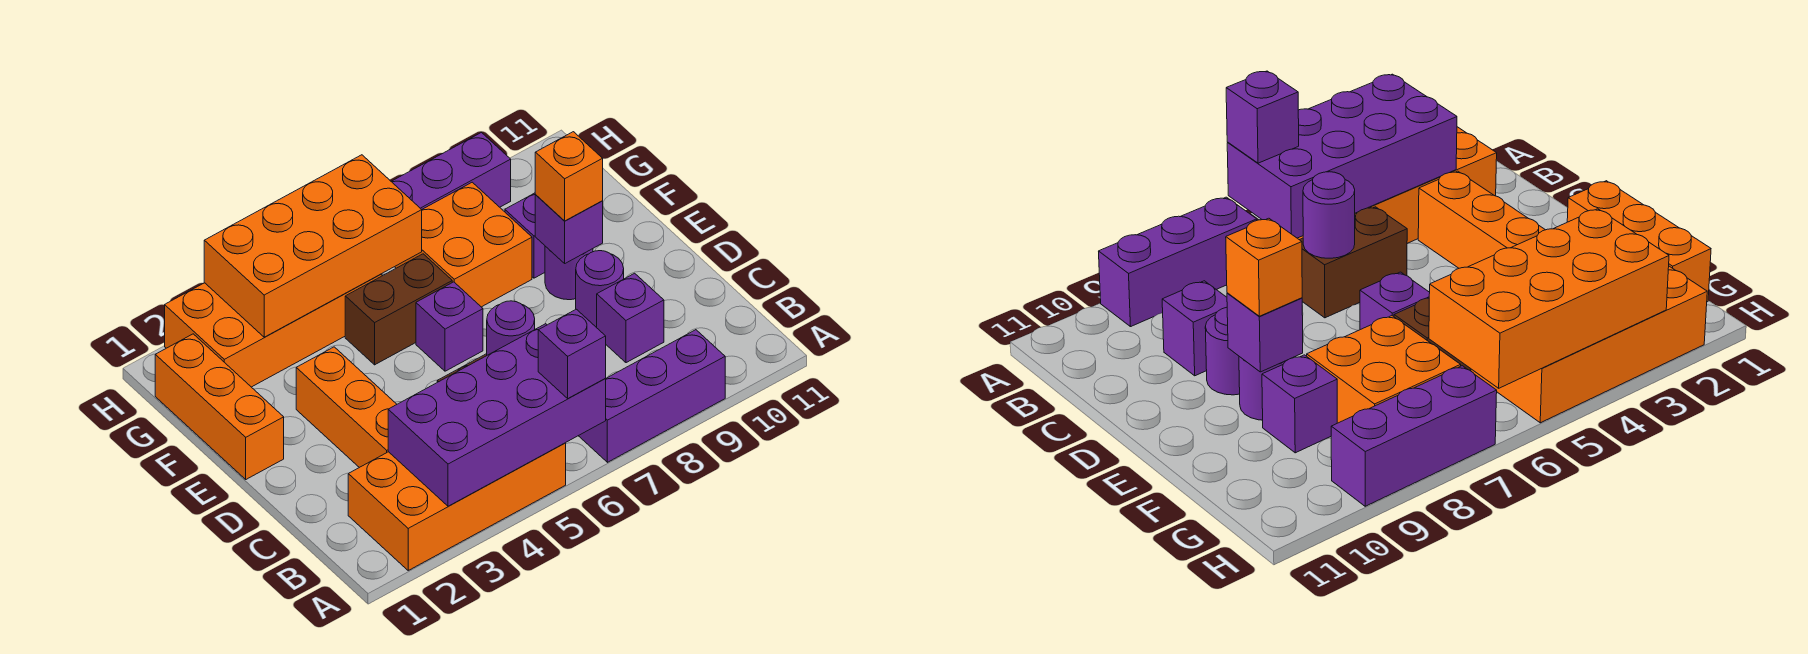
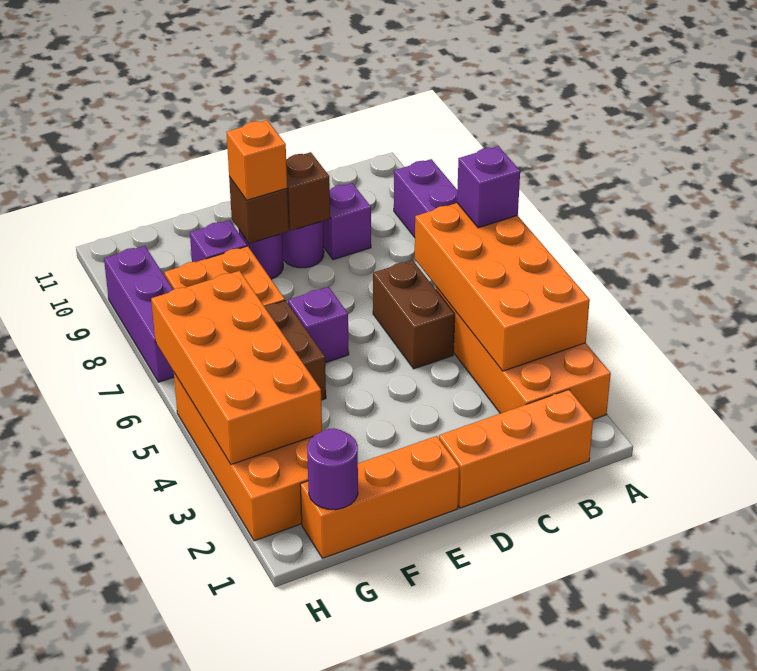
purple brick A3:B6 level 2 -> orange brick A3:B6 level 2
orange brick C3:E3 level 1 -> orange brick B1:D1 level 1
purple round brick C6 level 2 -> purple round brick G1 level 2
none -> brown brick D9 level 2
purple brick E9 level 2 -> brown brick E9 level 2

